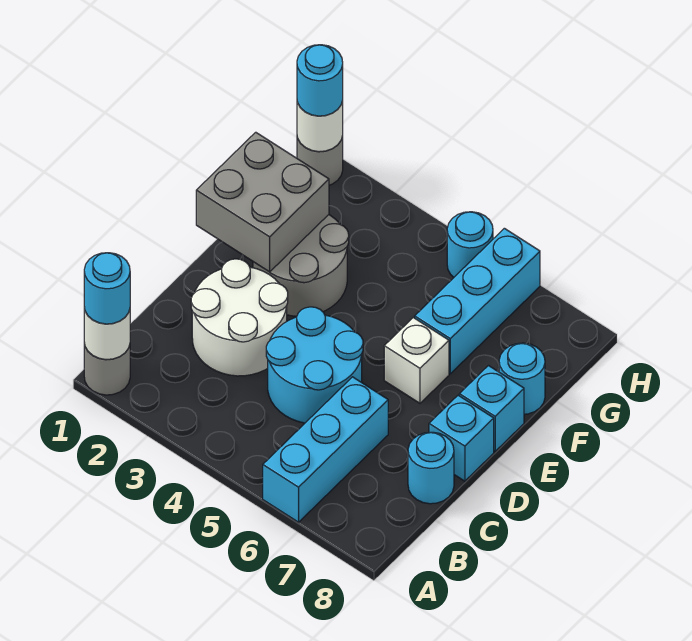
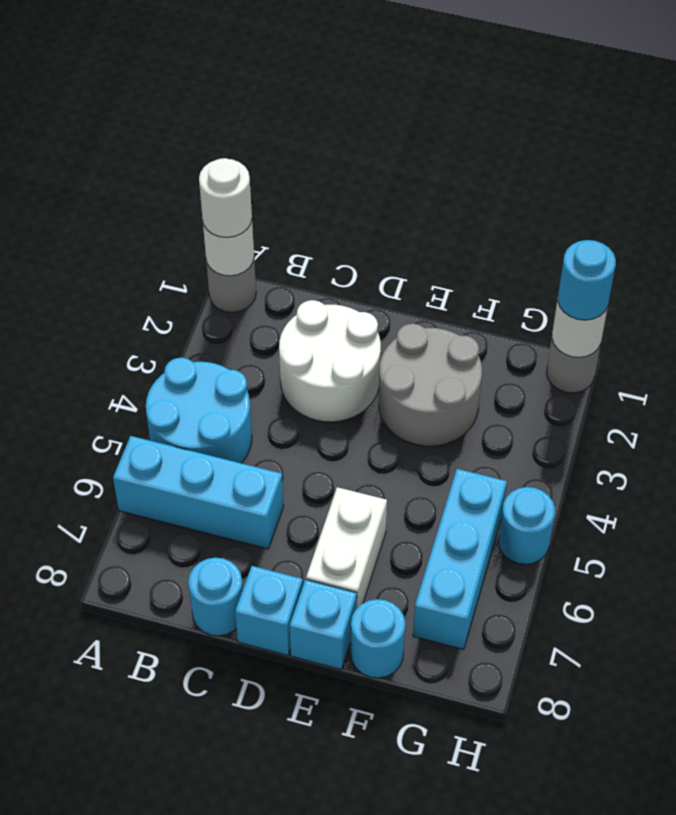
cyan round brick A1 level 3 -> white round brick A1 level 3
cyan round brick C4:D5 level 1 -> cyan round brick A4:B5 level 1
grey brick E1:F2 level 2 -> none
white brick E6 level 1 -> white brick E6:E7 level 1
cyan brick F6:H6 level 1 -> cyan brick G5:G7 level 1

